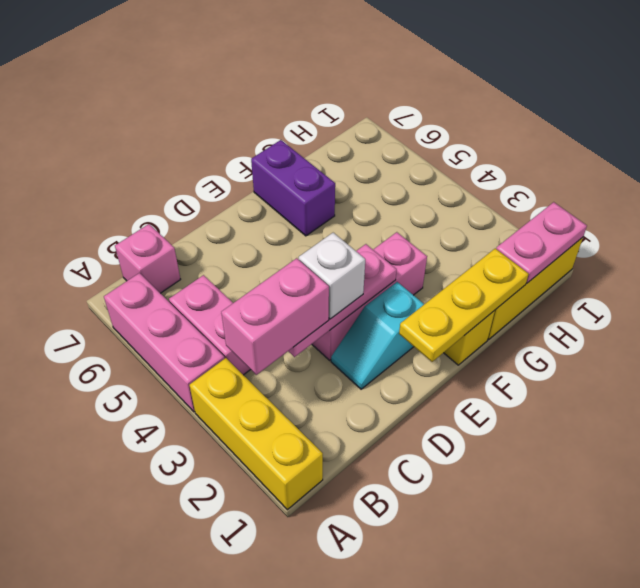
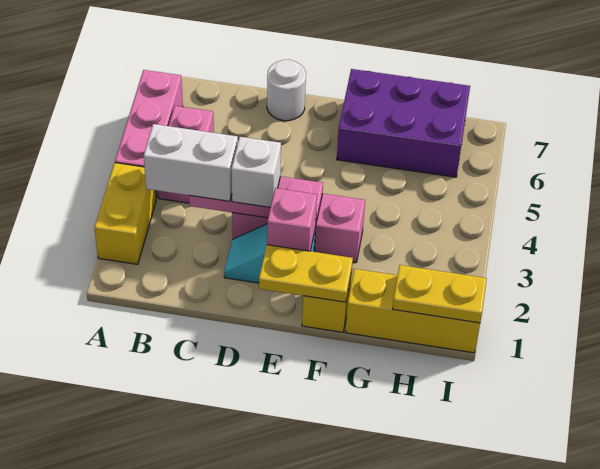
yellow brick A1:A3 level 1 -> yellow brick A2:A3 level 1
pink brick B3:C3 level 3 -> white brick B3:C3 level 3
pink brick B7 level 1 -> pink brick E2 level 2
none -> white round brick D7 level 1
yellow plate E1:G1 level 2 -> yellow plate E1:F1 level 2
purple brick F6:F7 level 1 -> purple brick F6:H7 level 1
pink plate H1:I1 level 2 -> yellow plate H1:I1 level 2

